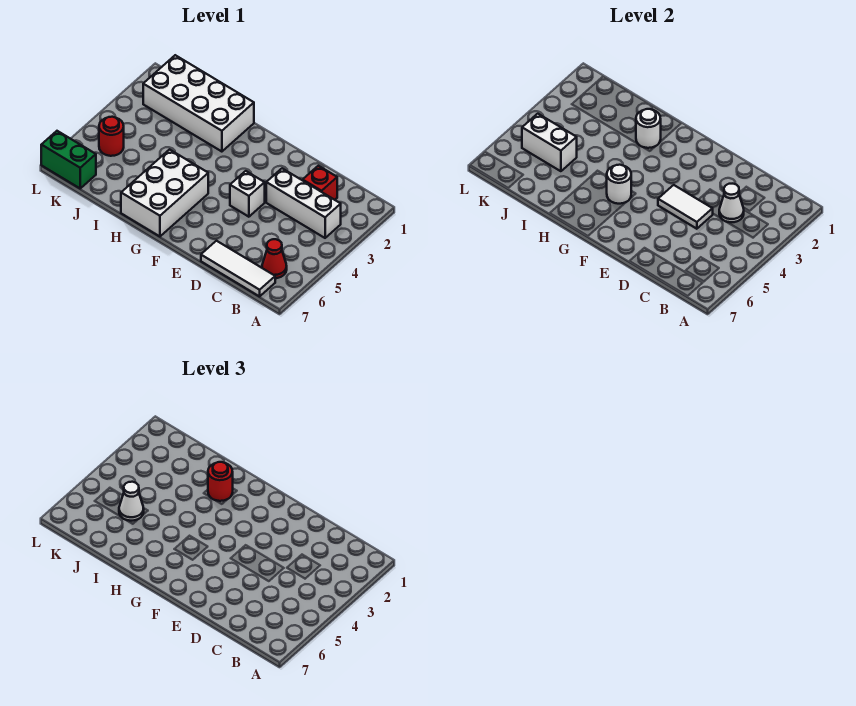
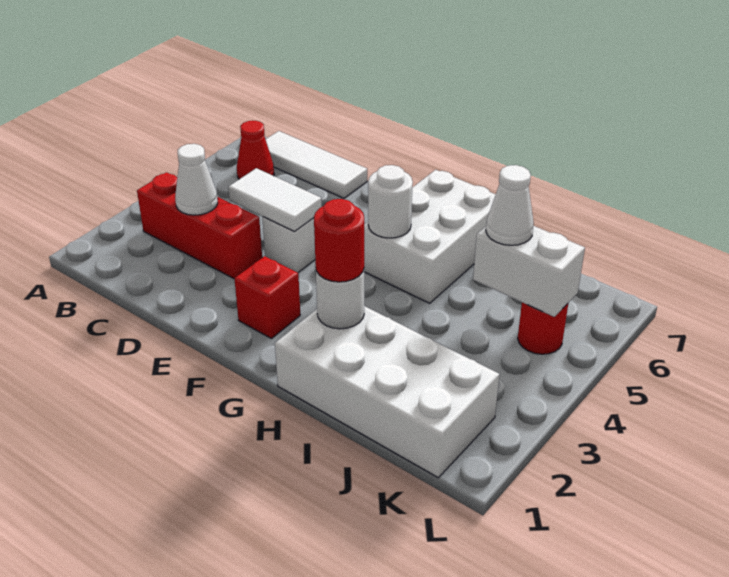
white brick B3:D3 level 1 -> red brick B3:D3 level 1
red brick C2 level 1 -> red brick F2 level 1
green brick K7:L7 level 1 -> none

